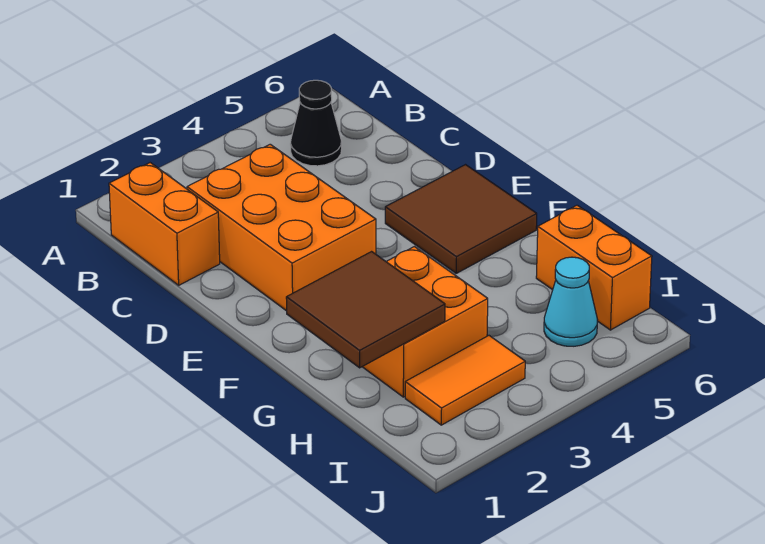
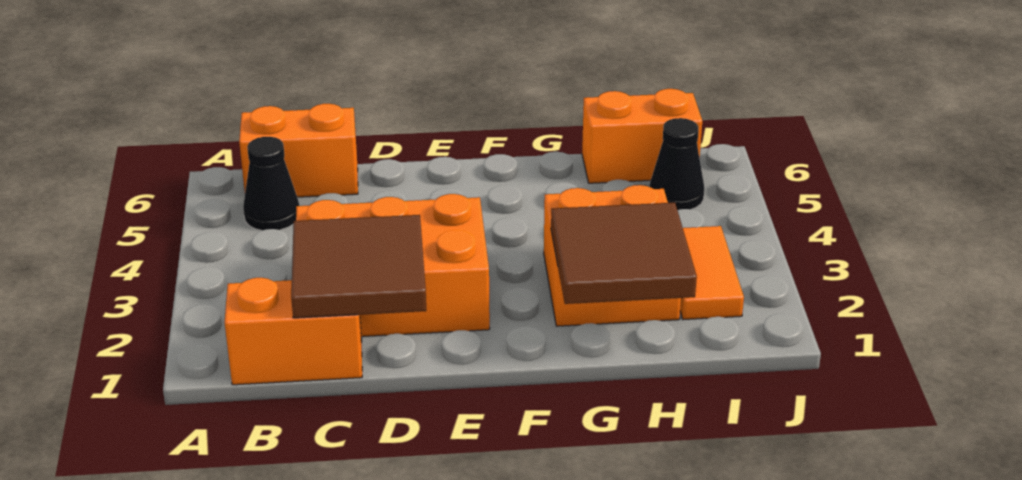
none -> orange brick B6:C6 level 1
brown tile E5:F6 level 1 -> brown tile C1:D2 level 2
cyan cone I5 level 1 -> black cone I5 level 1

